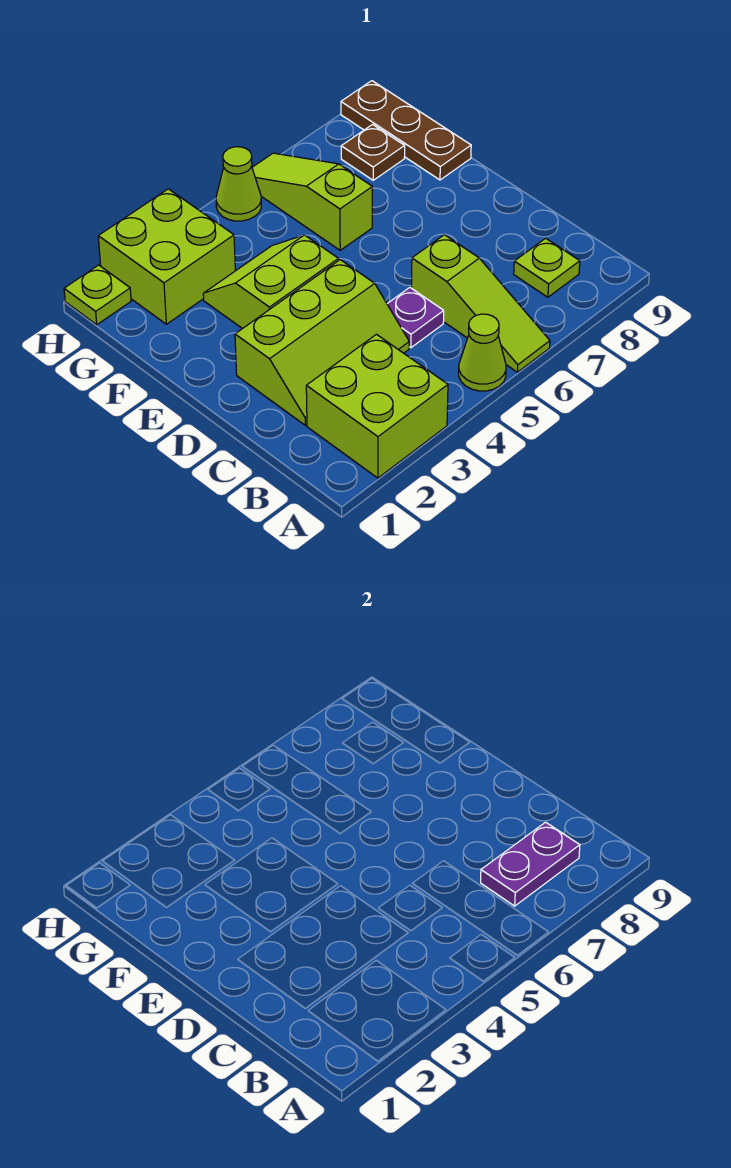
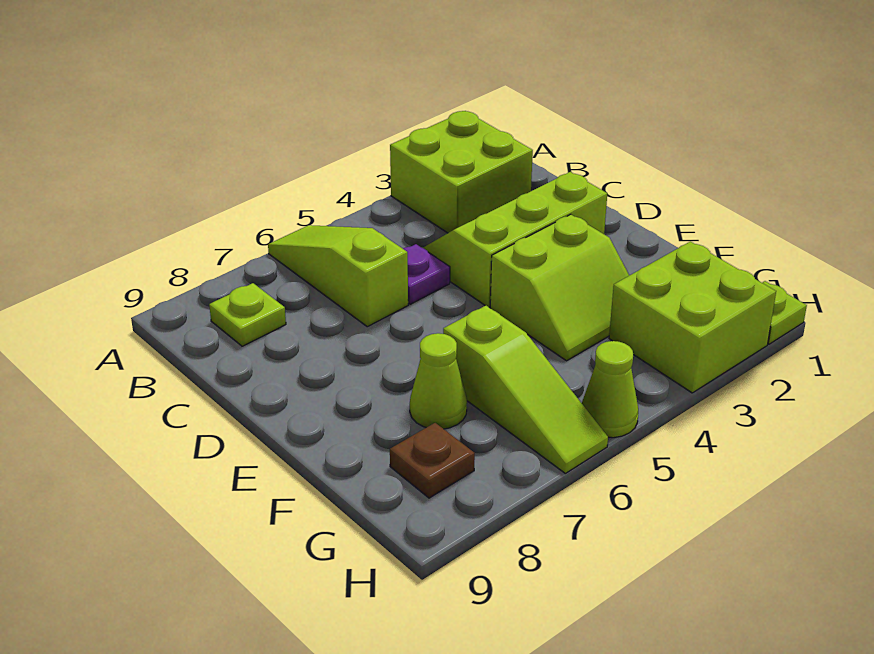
lime cone A5 level 1 -> lime cone F7 level 1
purple plate B7:B8 level 2 -> none
brown plate F9:H9 level 1 -> none

